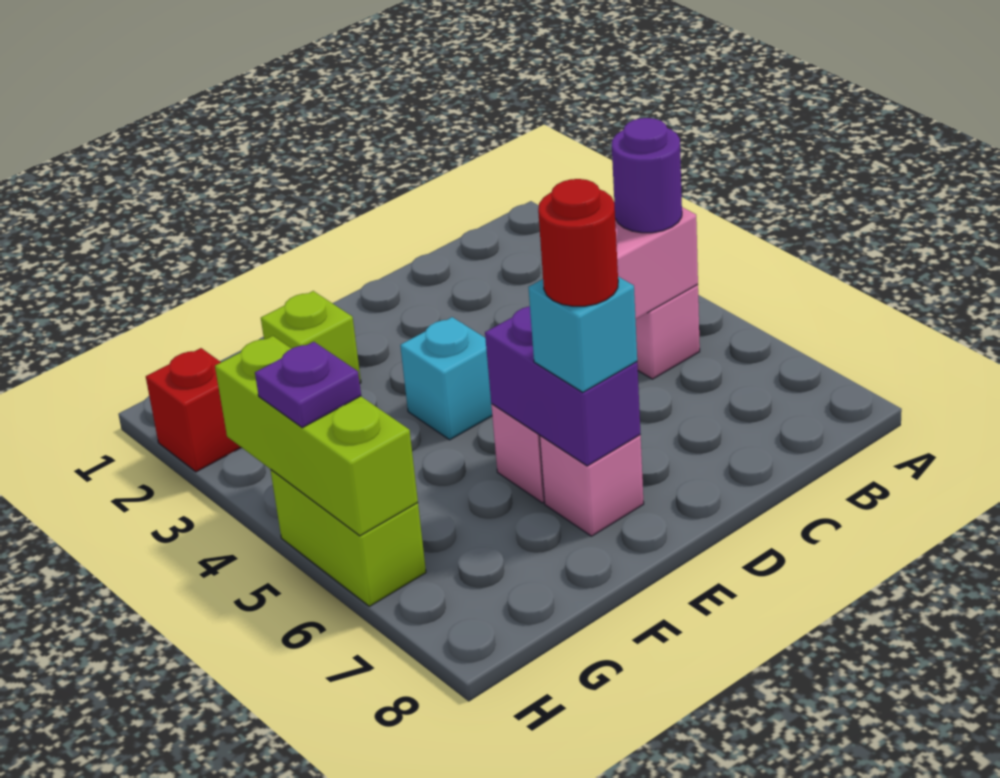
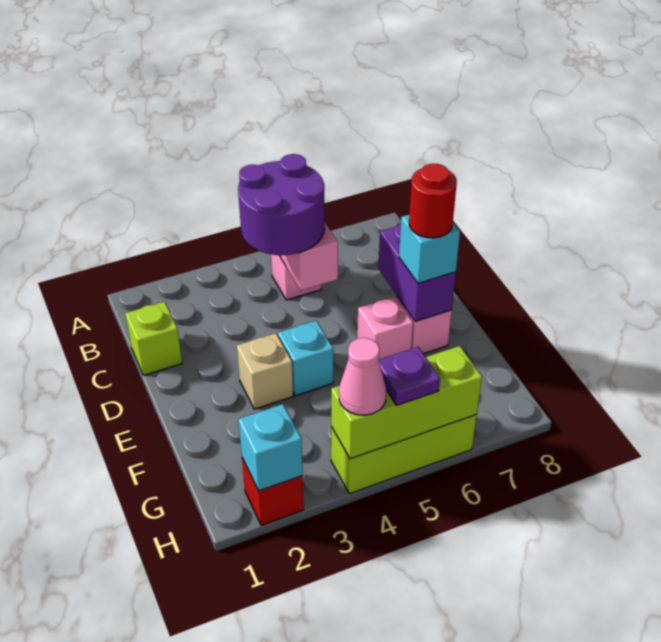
purple round brick B5 level 3 -> purple round brick B4:C5 level 3
none -> tan brick E3 level 1
purple brick E6:E7 level 2 -> purple brick D7:E7 level 2
lime brick F2 level 1 -> lime brick C1 level 1
none -> cyan brick H2 level 2
none -> pink cone H4 level 3
lime brick H5:H6 level 1 -> lime brick H4:H6 level 1

